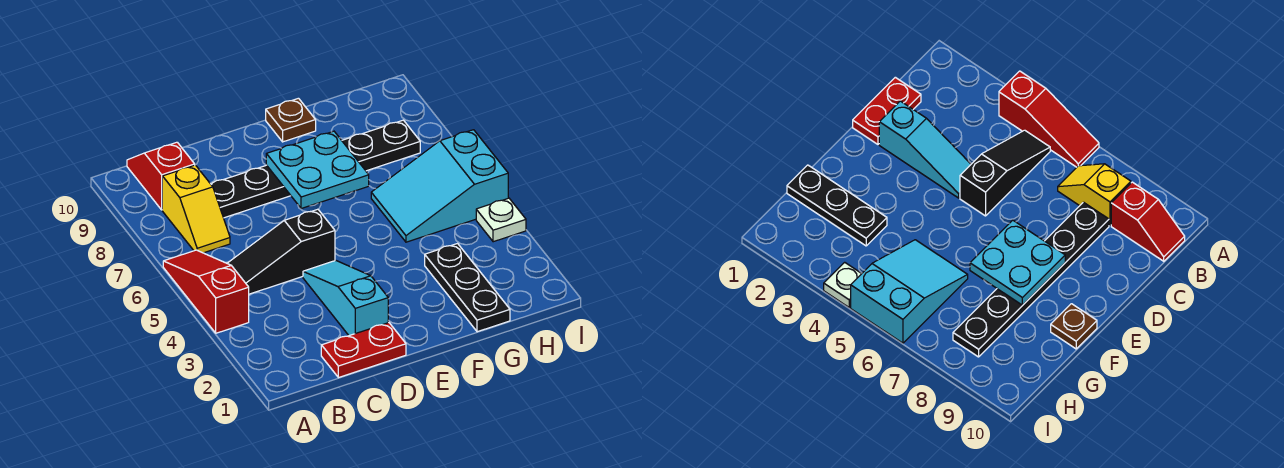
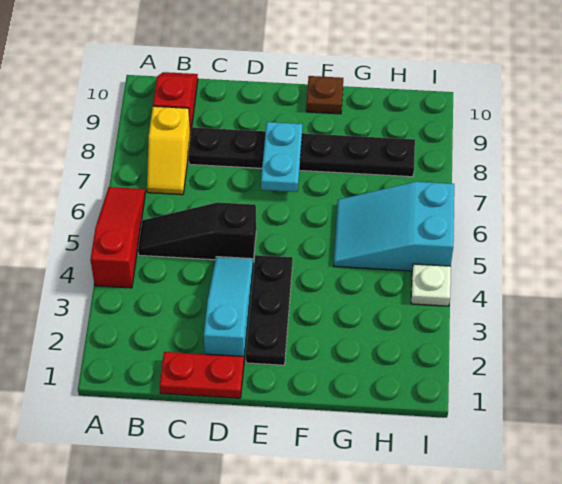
cyan plate E7:F8 level 2 -> cyan plate E7:E8 level 2
black plate G1:G3 level 1 -> black plate E2:E4 level 1

